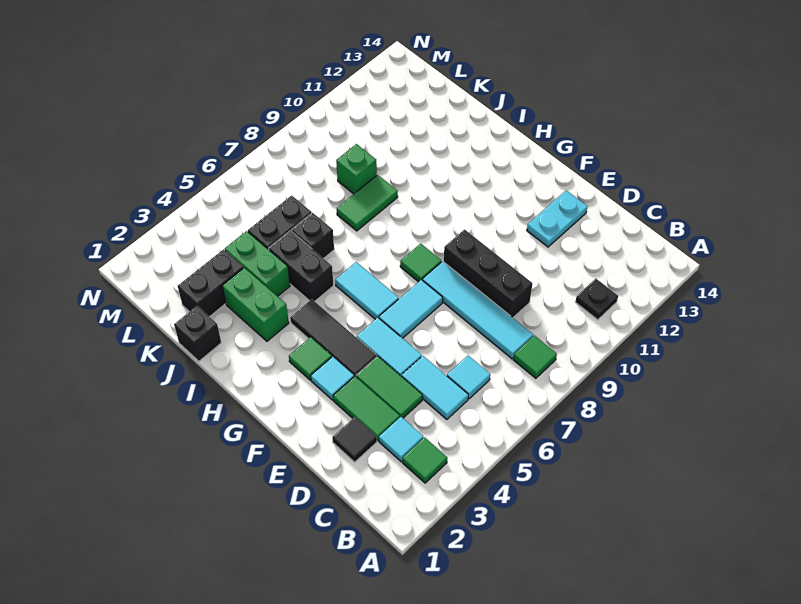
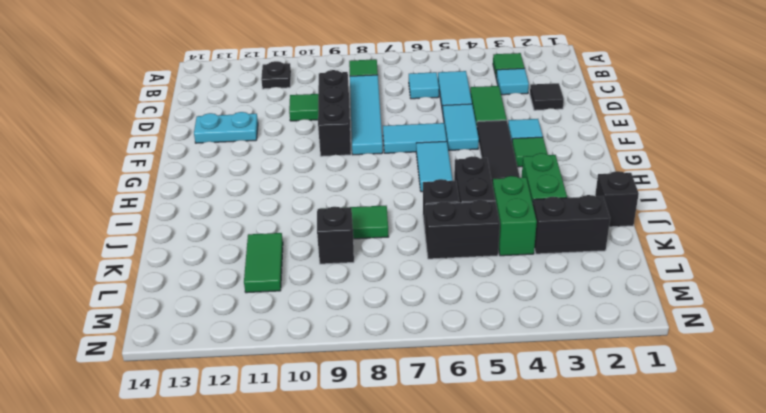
green tile D3:E3 level 1 -> green tile K11:L11 level 1
green tile G8 level 1 -> green tile D10 level 1
green brick K9 level 1 -> black brick K9 level 1

